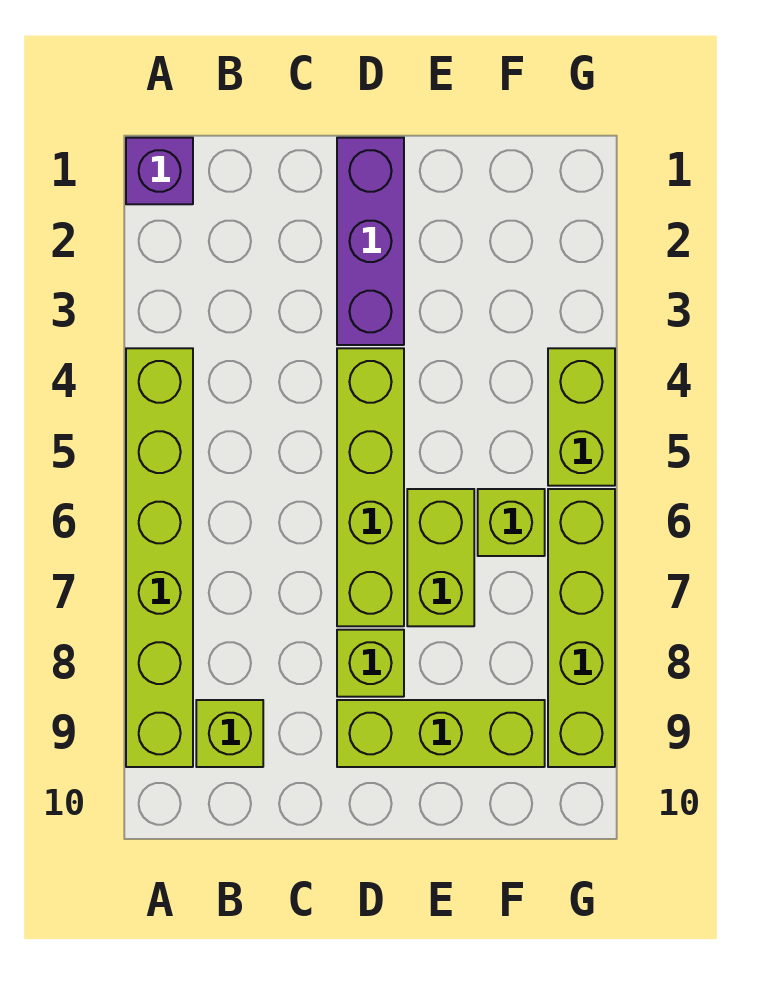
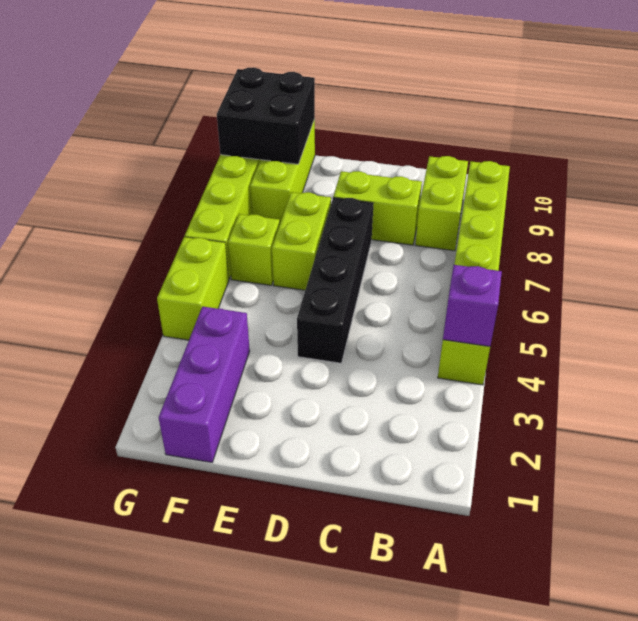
purple brick A1 level 1 -> purple brick A4 level 2
lime brick B9 level 1 -> lime brick B8:B9 level 1
purple brick D1:D3 level 1 -> purple brick F1:F3 level 1
lime brick D4:D7 level 1 -> black brick D4:D7 level 1
lime brick D8 level 1 -> lime brick C8:D8 level 1
lime brick D9:F9 level 1 -> lime brick F8:F10 level 1
none -> black brick F9:G10 level 2

